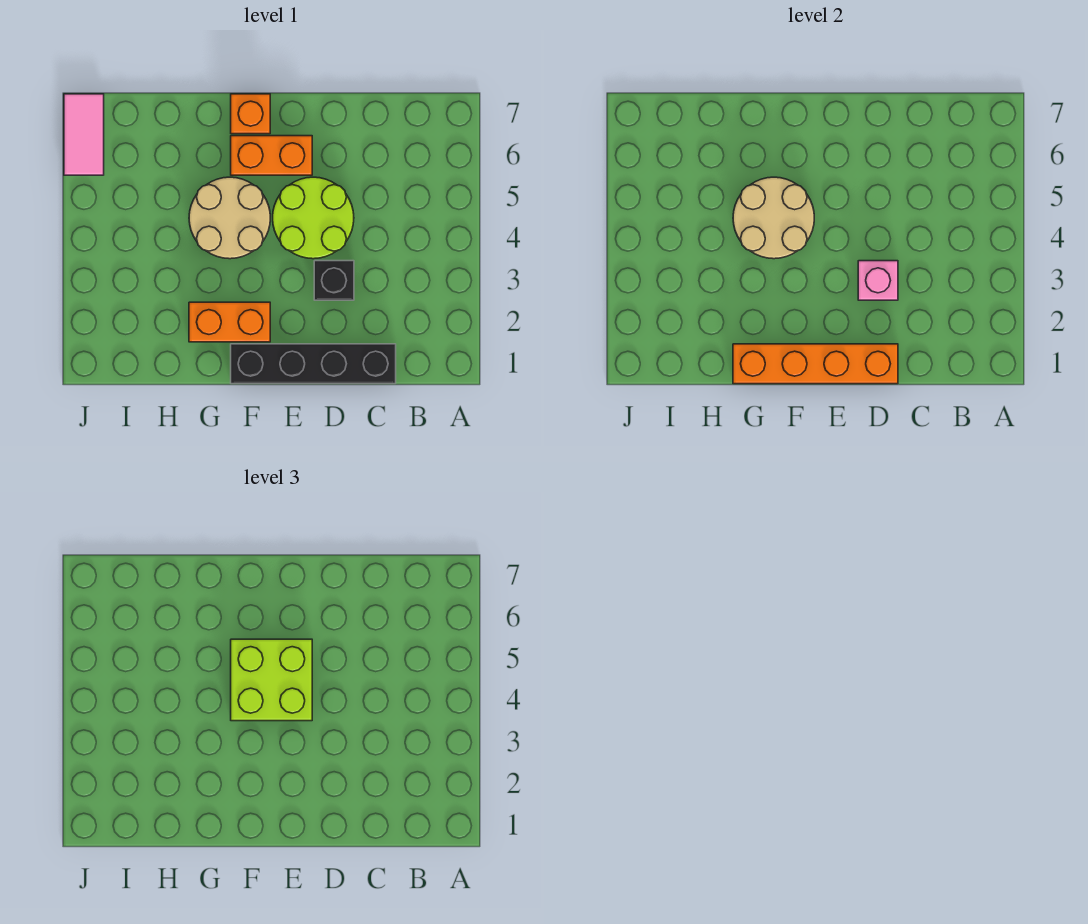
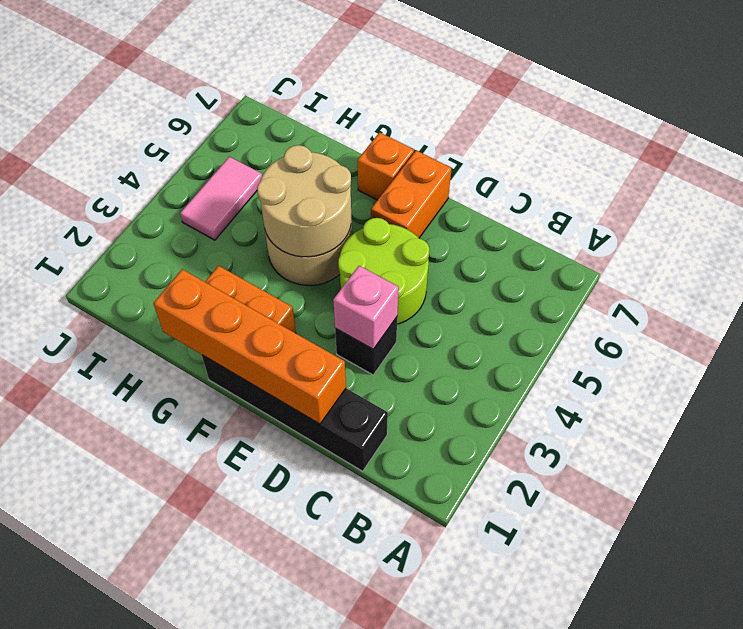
lime brick E4:F5 level 3 -> none
orange brick E6:F6 level 1 -> orange brick E6:E7 level 1
pink tile J6:J7 level 1 -> pink tile I4:I5 level 1

